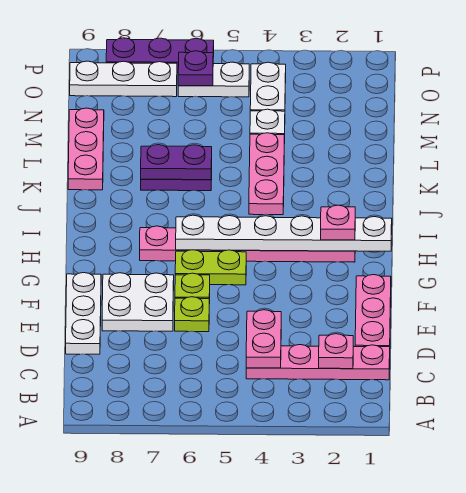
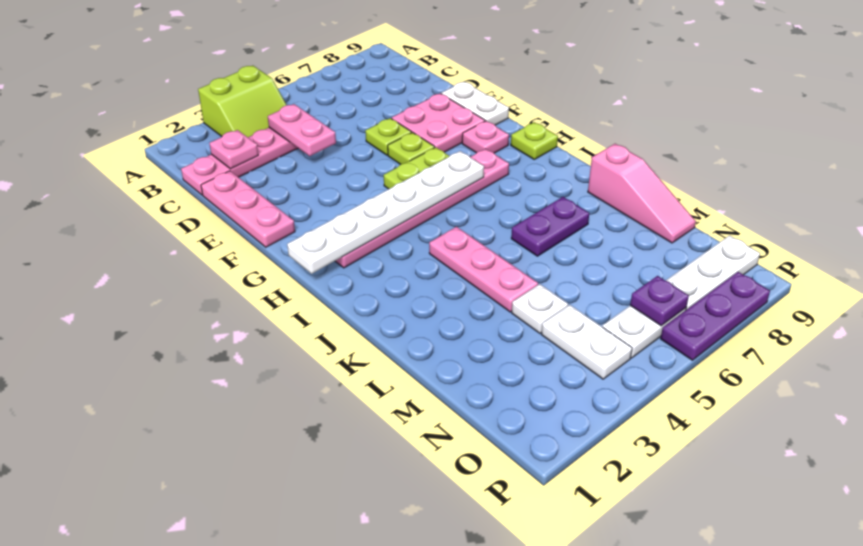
none -> lime slope A3:B4 level 1 top A
white plate D9:F9 level 1 -> white plate E9:F9 level 1
white plate E7:F8 level 1 -> pink plate E7:F8 level 1
pink plate H2 level 3 -> pink plate G8 level 1
none -> lime plate H9 level 1
purple plate K6:K7 level 2 -> none
pink plate K9:M9 level 1 -> pink slope K9:M9 level 1 top K

